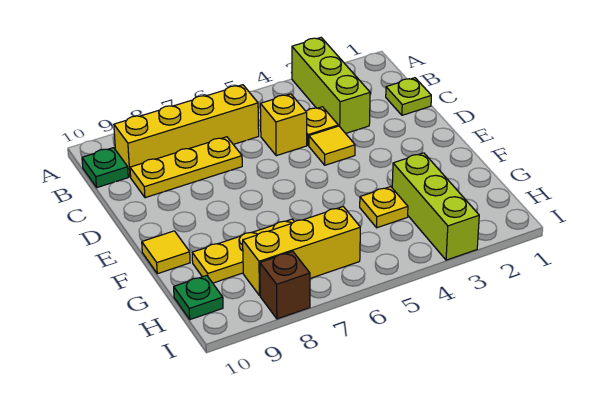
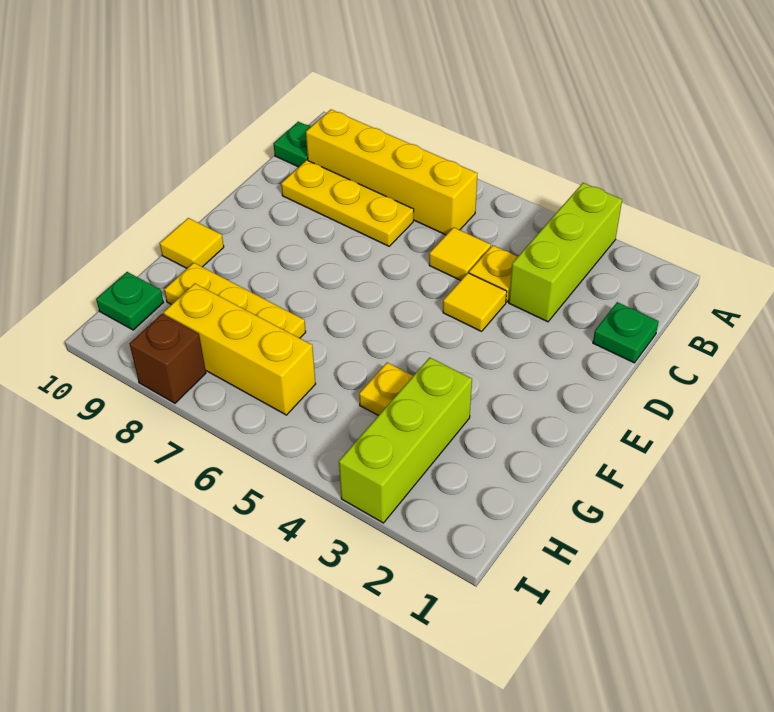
lime plate C1 level 1 -> green plate C1 level 1
yellow brick C5 level 1 -> yellow tile C5 level 1

